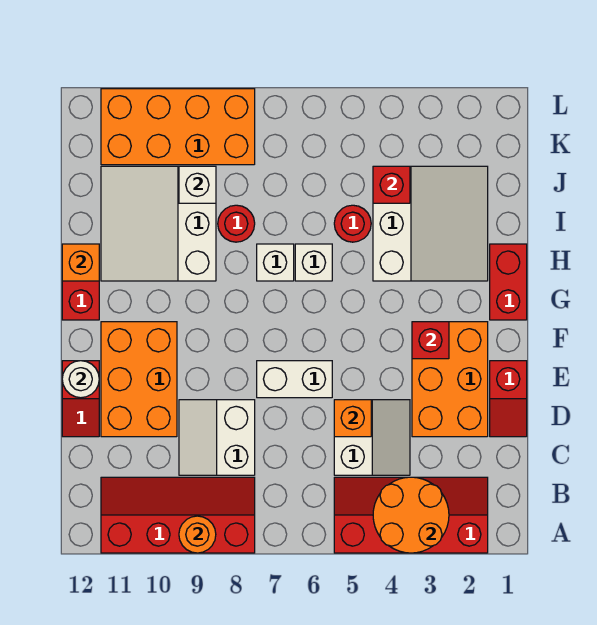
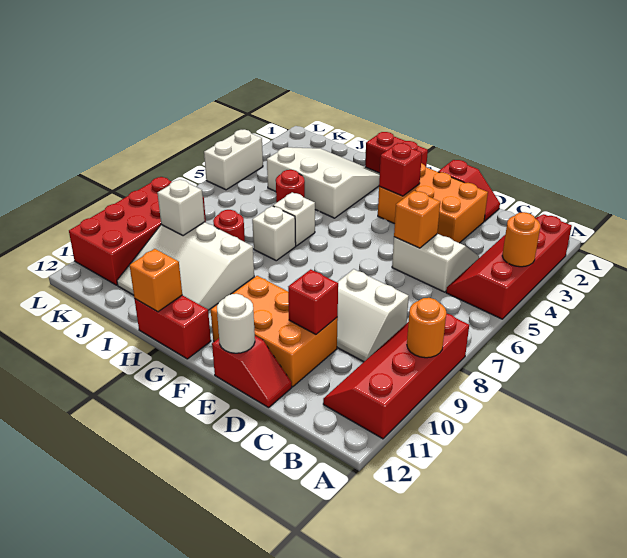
orange round brick A3:B4 level 2 -> orange round brick A4 level 2
white brick E6:E7 level 1 -> white brick L4:L5 level 1
red brick J4 level 2 -> red brick D10 level 2
orange brick K8:L11 level 1 -> red brick K8:L11 level 1

